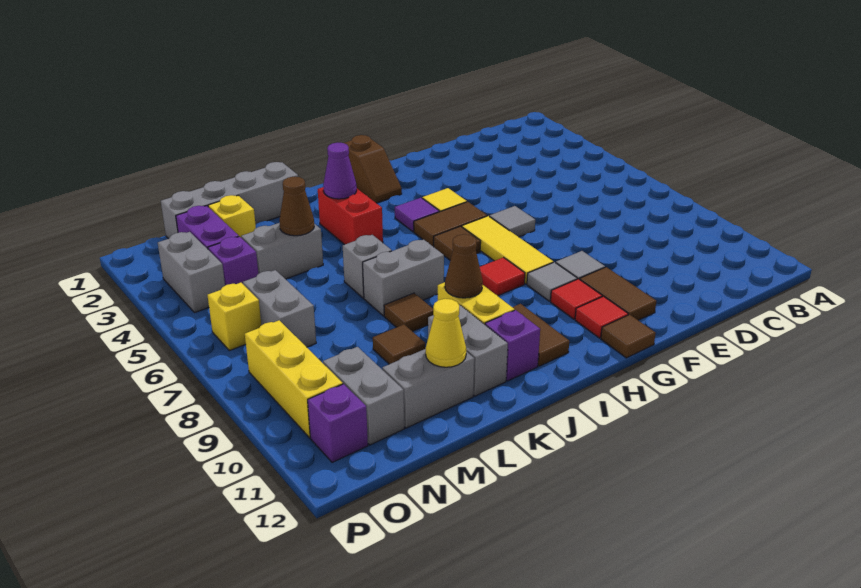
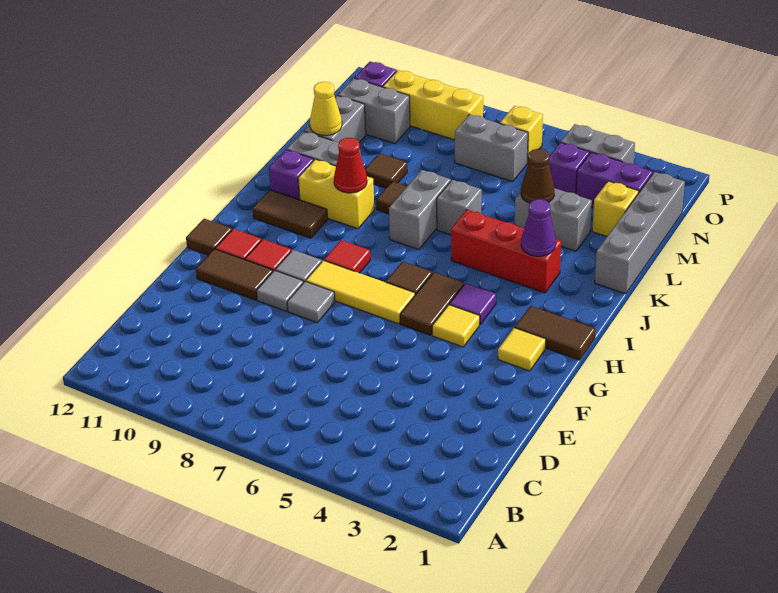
grey tile F6 level 1 -> grey tile F8 level 1
none -> yellow tile G2 level 1
brown slope H1:H2 level 1 top 1 -> brown tile H1:H2 level 1
red brick J3:J4 level 1 -> red brick J3:J5 level 1
brown cone J9 level 2 -> red cone J9 level 2
grey brick L4:M4 level 1 -> grey brick L3:L4 level 1

